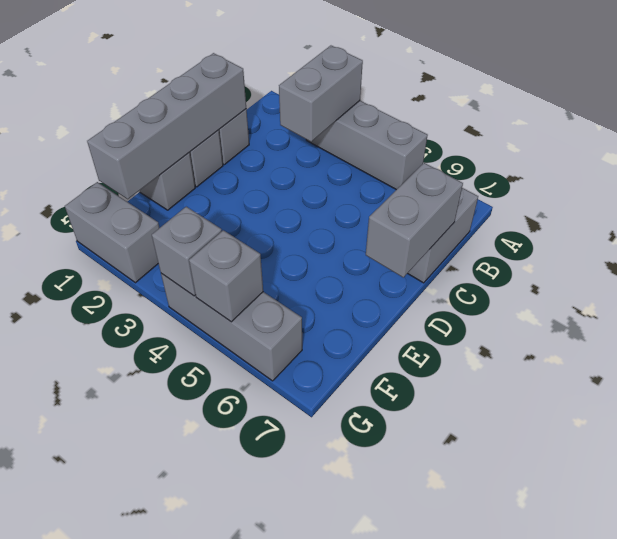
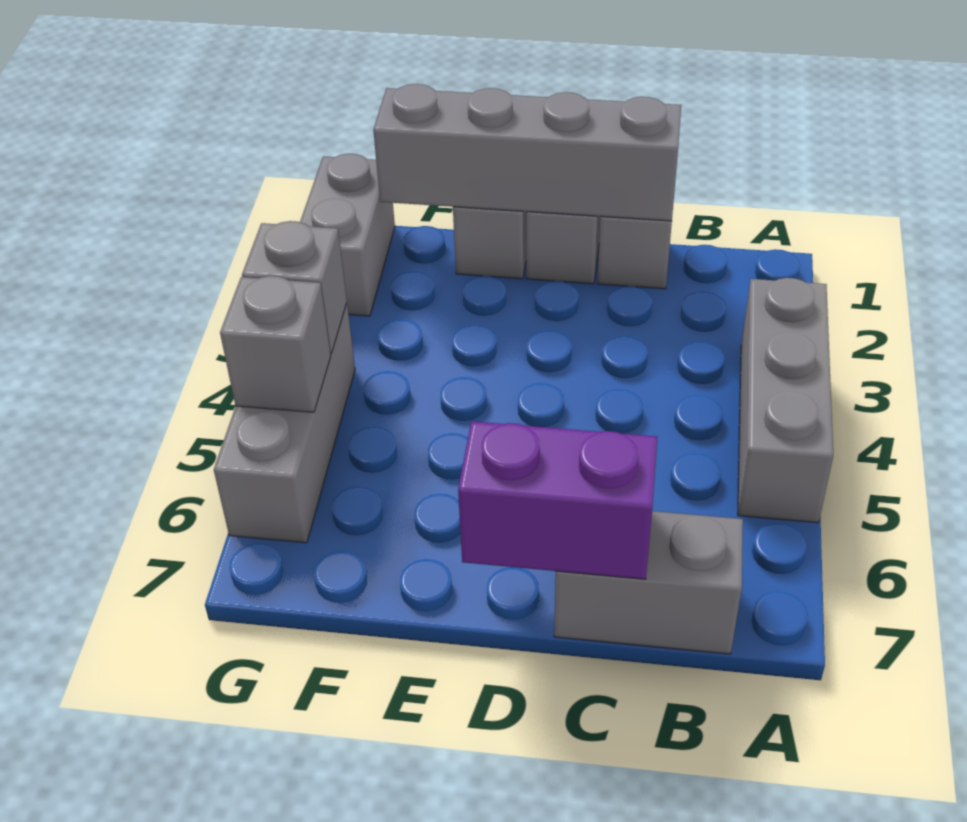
grey brick A3:B3 level 2 -> none
grey brick C7:D7 level 2 -> purple brick C7:D7 level 2

